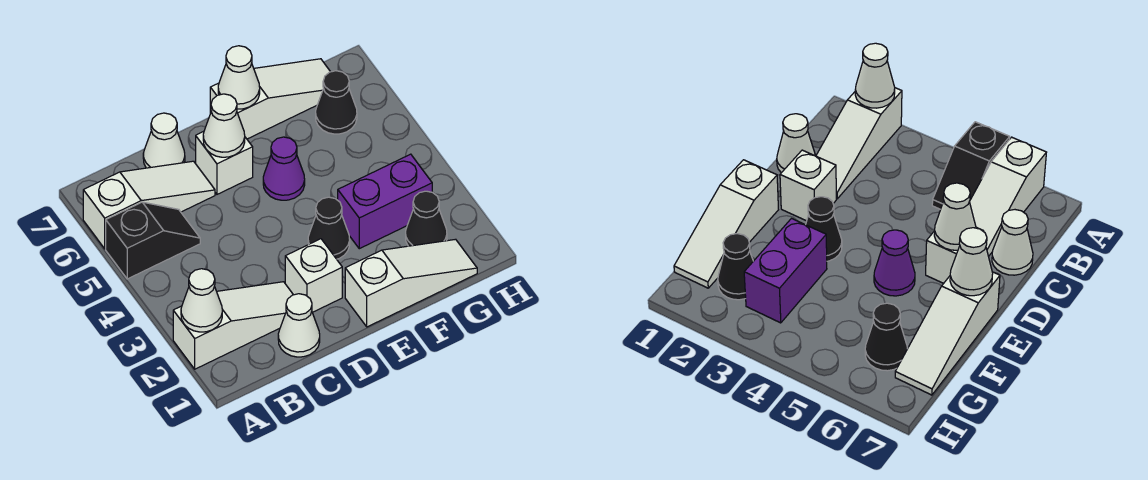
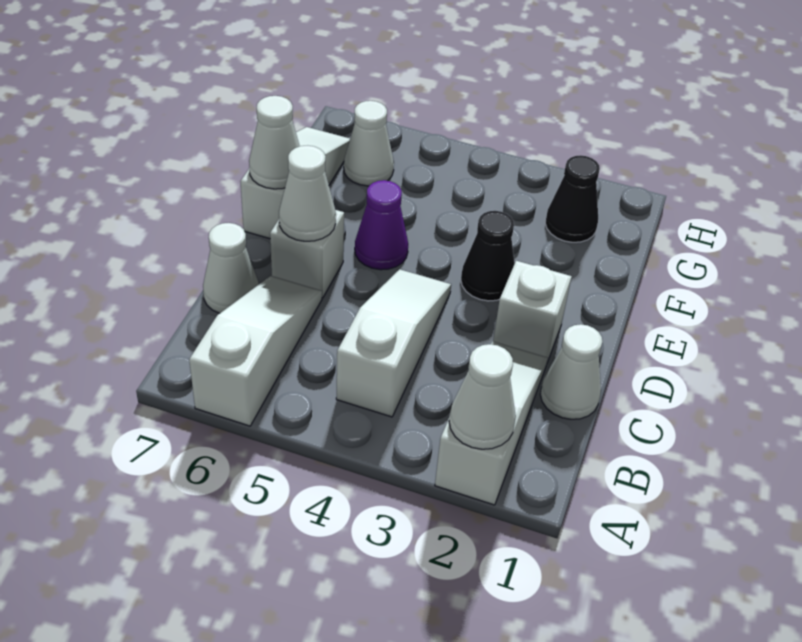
black slope A5:B5 level 1 top A -> none
white slope E1:G1 level 1 top E -> white slope B4:D4 level 1 top B
purple brick F3:G3 level 1 -> none
black cone G6 level 1 -> white cone G6 level 1

